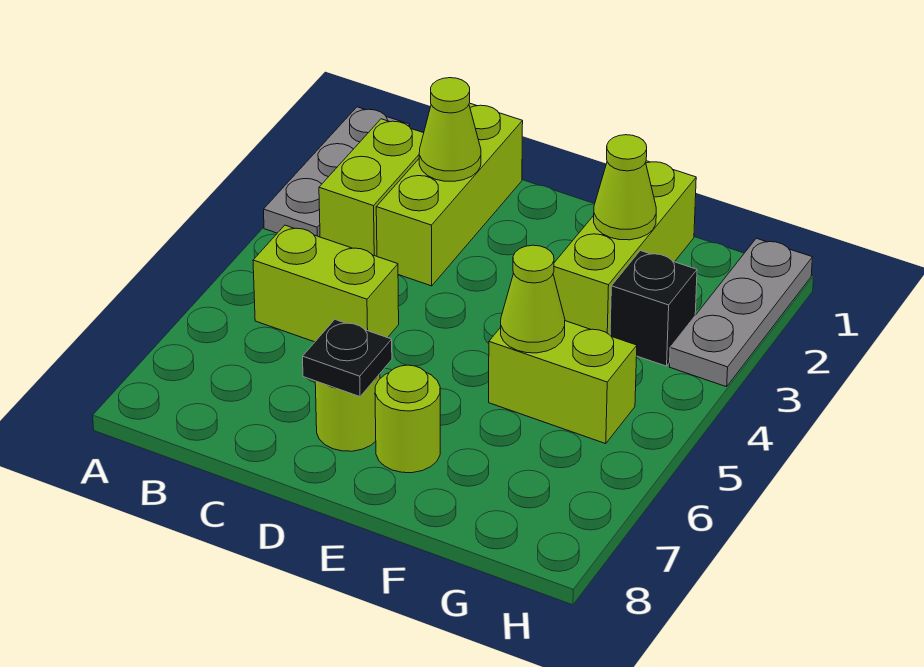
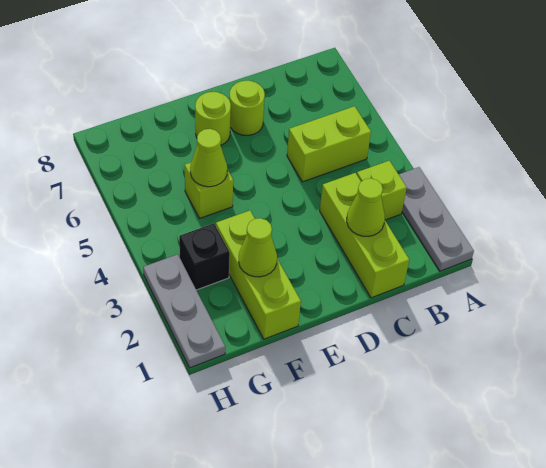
lime brick B2:B3 level 1 -> lime brick B3 level 1
black plate D7 level 2 -> none
lime brick F5:G5 level 1 -> lime brick F5 level 1

